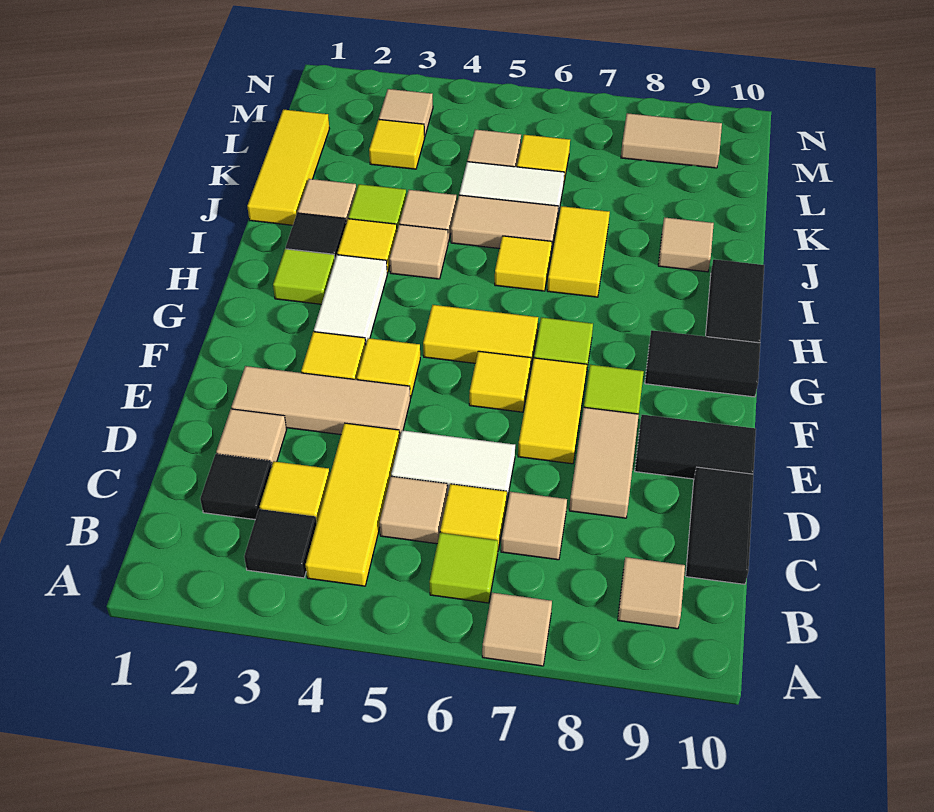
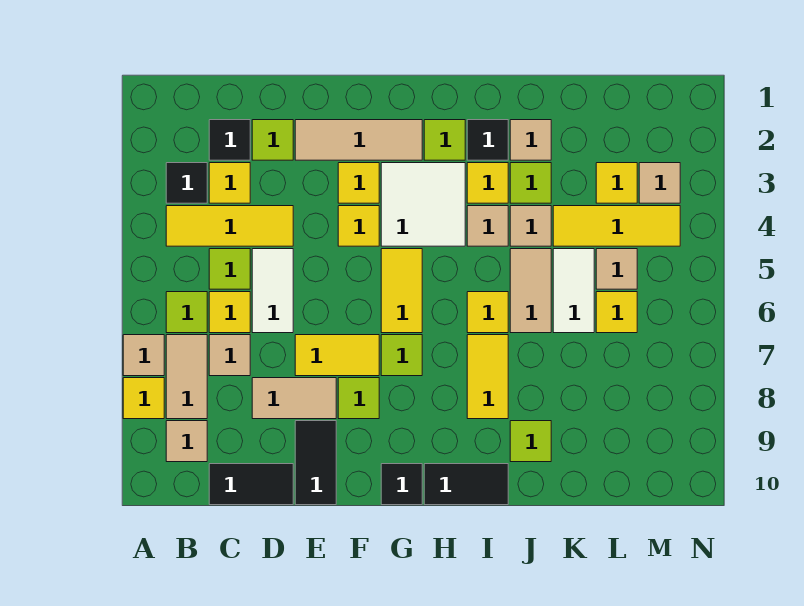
tan tile C5 level 1 -> lime tile C5 level 1
tan tile D2 level 1 -> lime tile D2 level 1
tan tile E2:E4 level 1 -> tan tile E2:G2 level 1
yellow tile F6 level 1 -> yellow tile A8 level 1
white tile G3:H3 level 1 -> white tile G3:H4 level 1
black tile G9:G10 level 1 -> black tile G10 level 1
yellow tile I7:J7 level 1 -> yellow tile I7:I8 level 1
yellow tile J1:L1 level 1 -> yellow tile K4:M4 level 1
tan tile J9 level 1 -> lime tile J9 level 1
tan tile M8:M9 level 1 -> tan tile B7:B8 level 1

